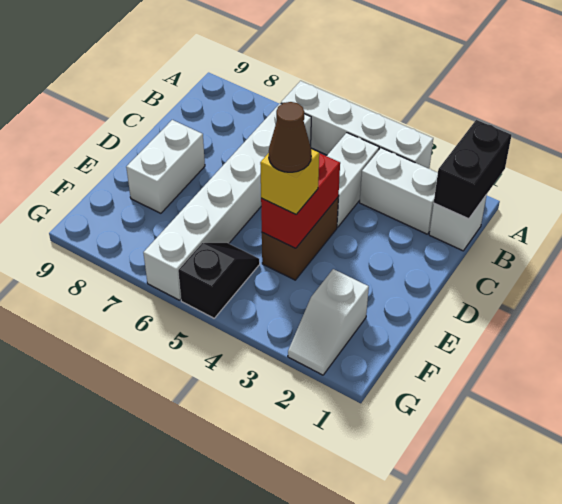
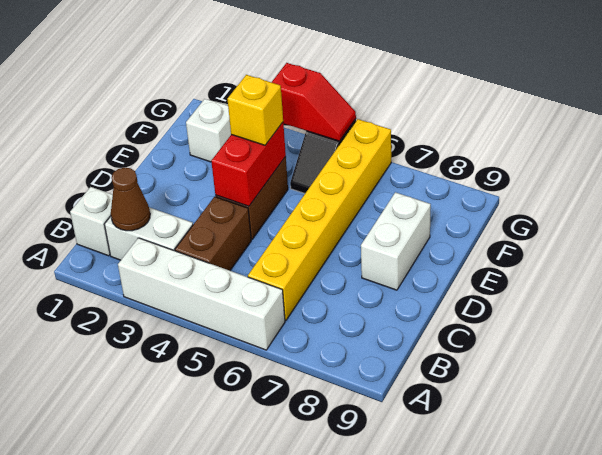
black brick A1:B1 level 2 -> none
white brick B4:C4 level 1 -> brown brick B4:C4 level 1
white brick B6:G6 level 1 -> yellow brick B6:G6 level 1
brown cone E4 level 4 -> brown cone B2 level 2
none -> red slope G4:G5 level 2 top 4

